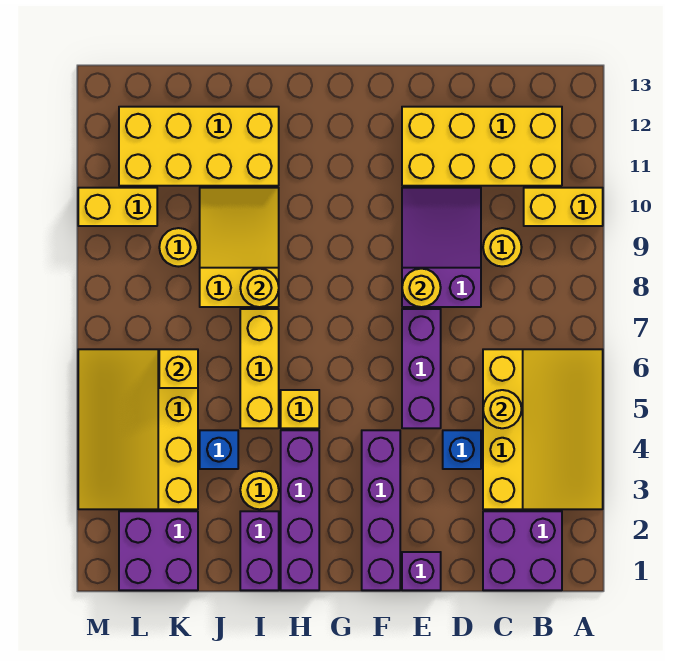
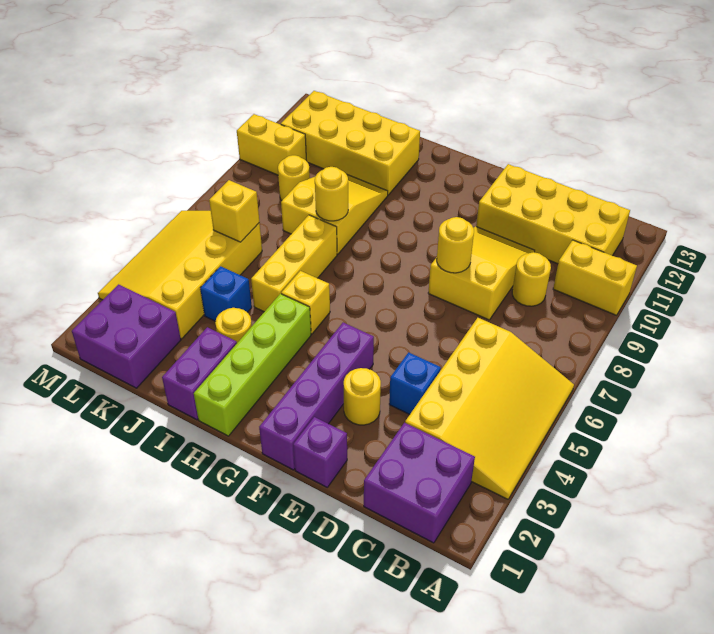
yellow round brick C5 level 2 -> yellow round brick E3 level 1
purple slope D8:E10 level 1 top 8 -> yellow slope D8:E10 level 1 top 8
purple brick E5:E7 level 1 -> none
purple brick H1:H4 level 1 -> lime brick H1:H4 level 1

